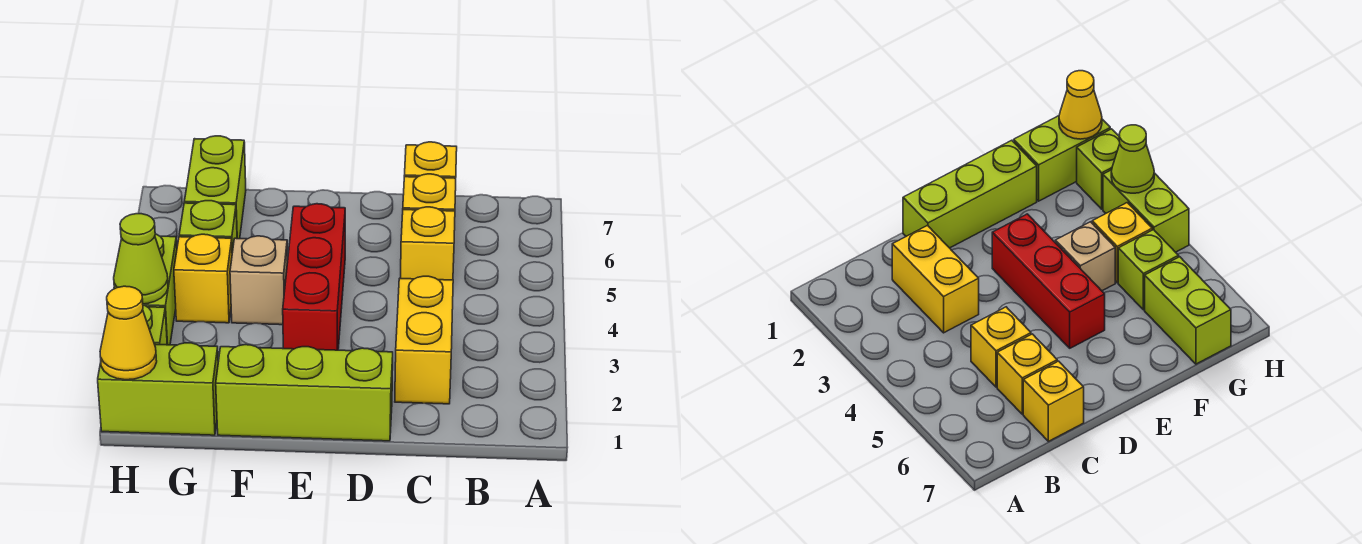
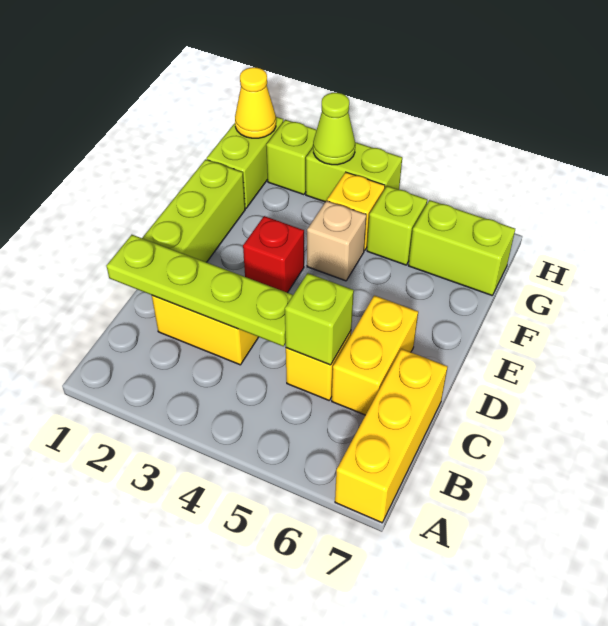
none -> lime plate C1:C4 level 2
none -> lime brick C5 level 2
yellow brick C6 level 1 -> yellow brick C6:D6 level 1
yellow brick C7 level 1 -> yellow brick A7:C7 level 1
red brick E3:E5 level 1 -> red brick E3 level 1

